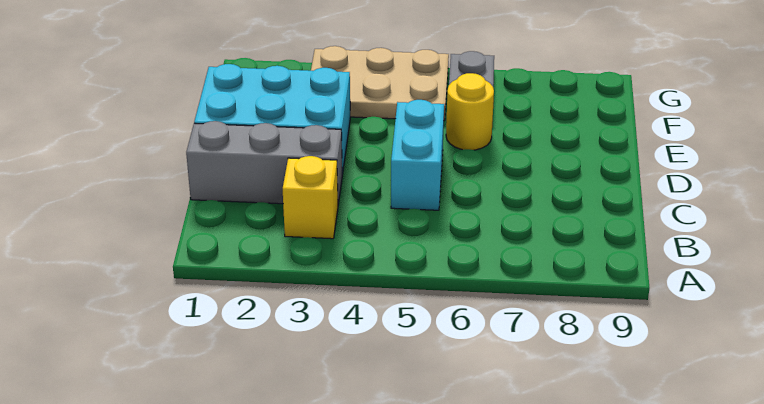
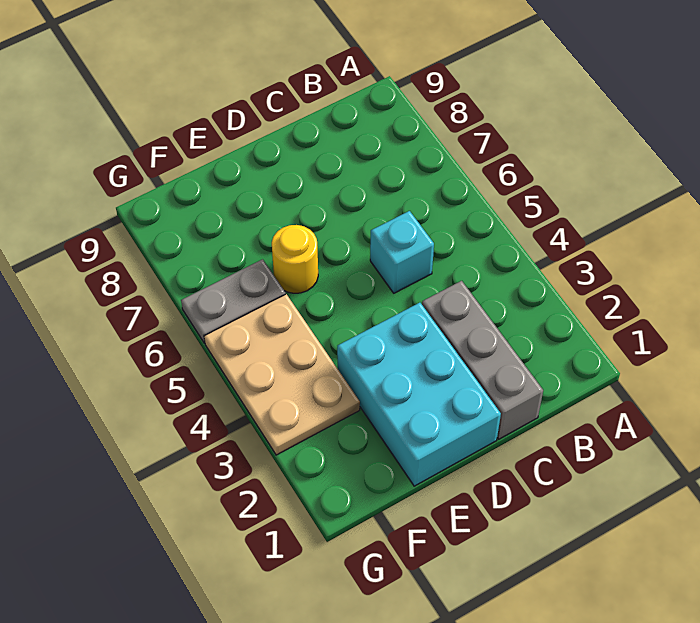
yellow brick B3 level 1 -> none
cyan brick C5:D5 level 1 -> cyan brick C5 level 1

